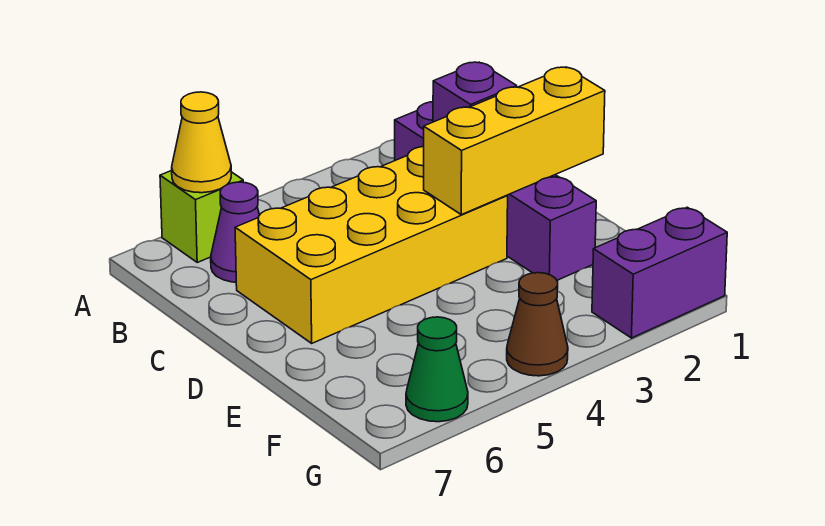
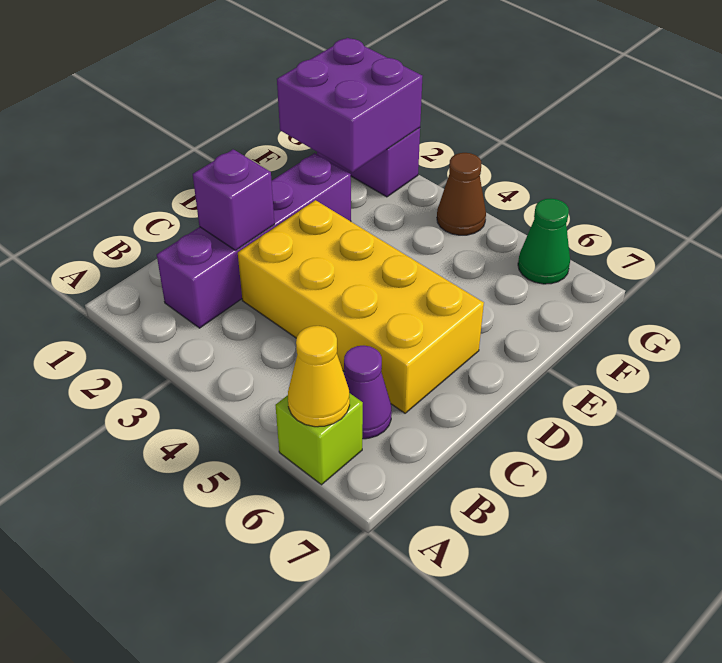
yellow brick D1:D3 level 2 -> none
none -> purple brick F1:G2 level 2

